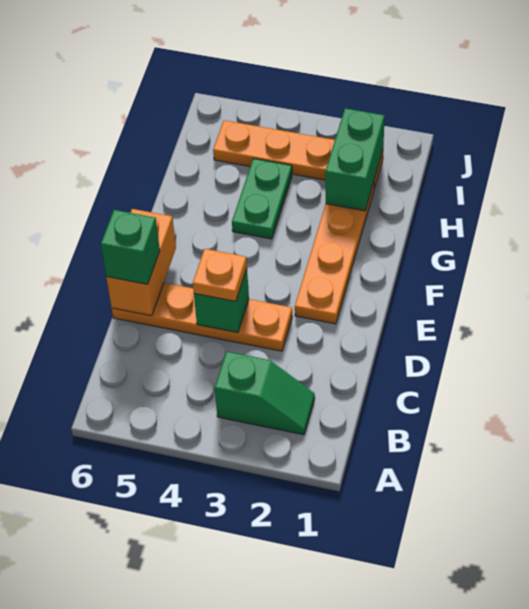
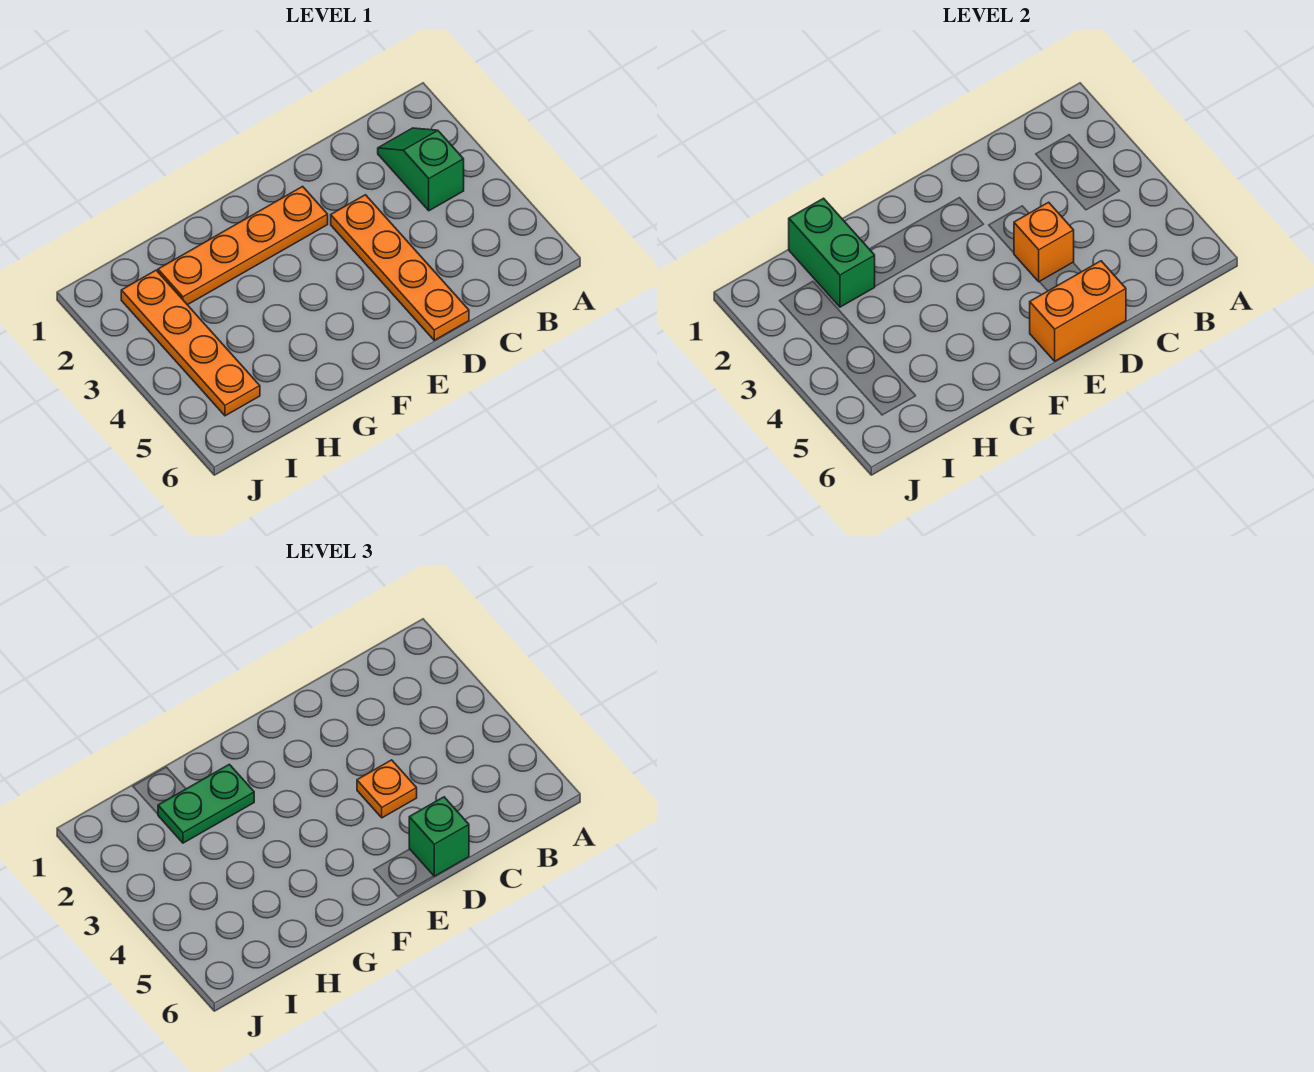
green brick D4 level 2 -> orange brick D4 level 2
green plate G4:H4 level 1 -> green plate G2:H2 level 3
green brick H2:I2 level 2 -> green brick H1:H2 level 2

